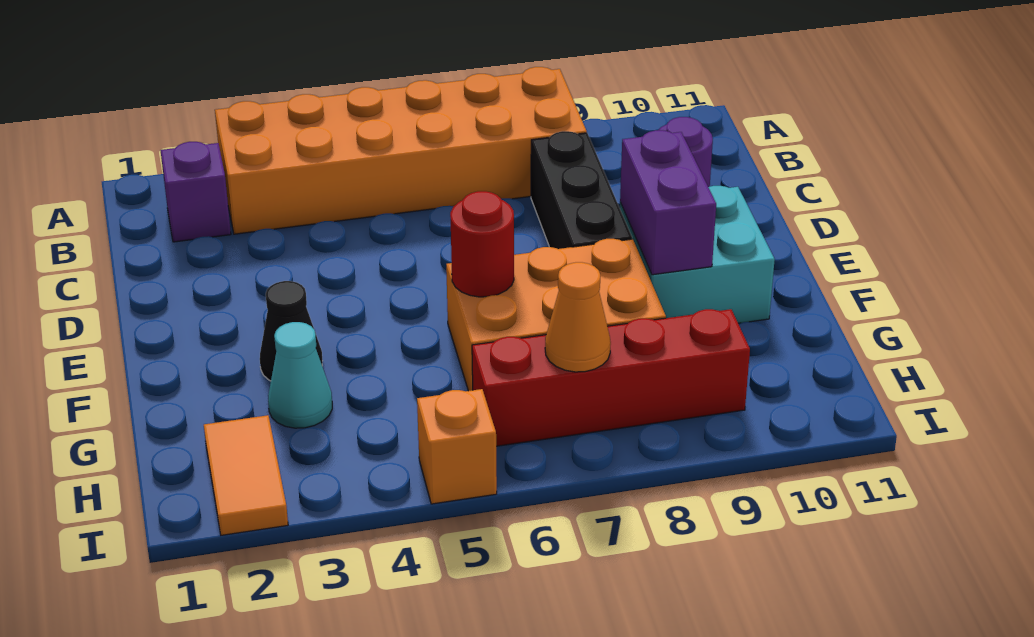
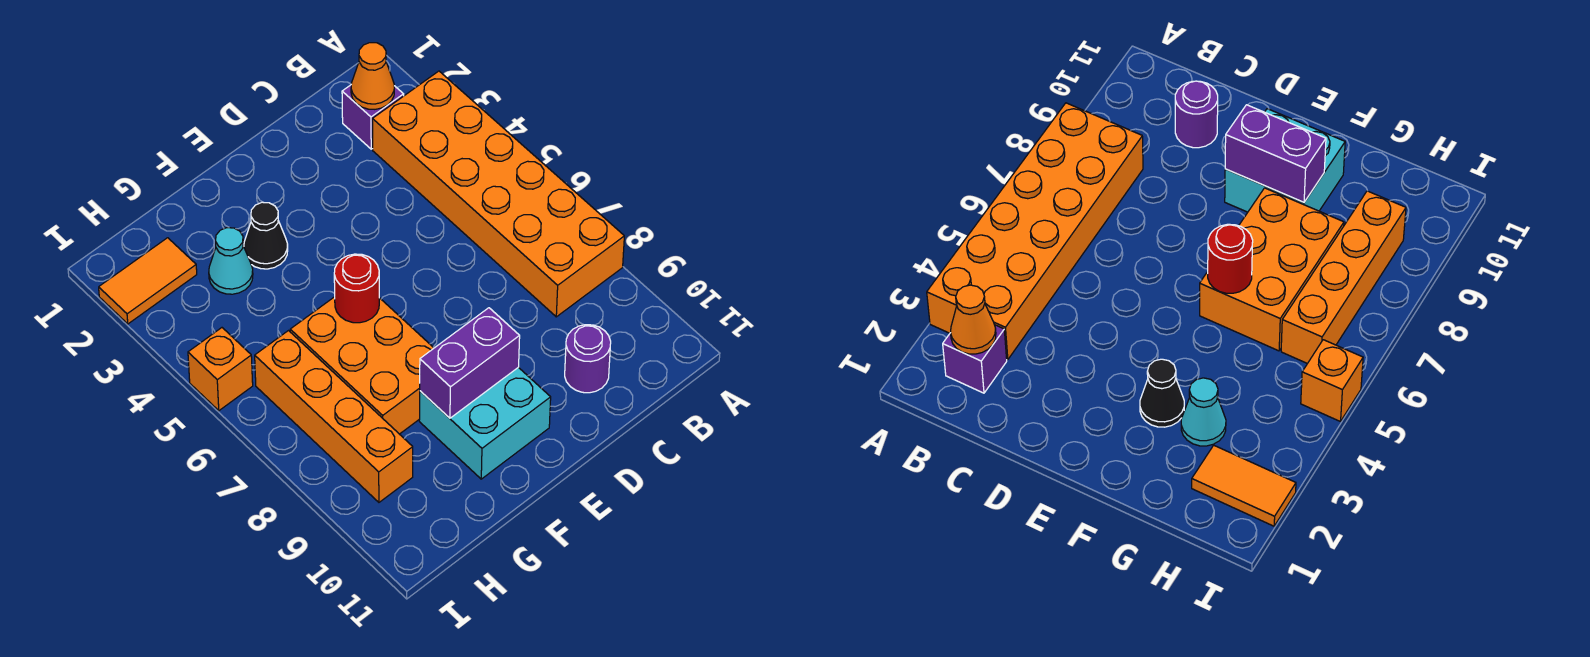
black brick C8:E8 level 1 -> none
red brick H6:H9 level 1 -> orange brick H6:H9 level 1
orange cone H7 level 2 -> orange cone B2 level 2

